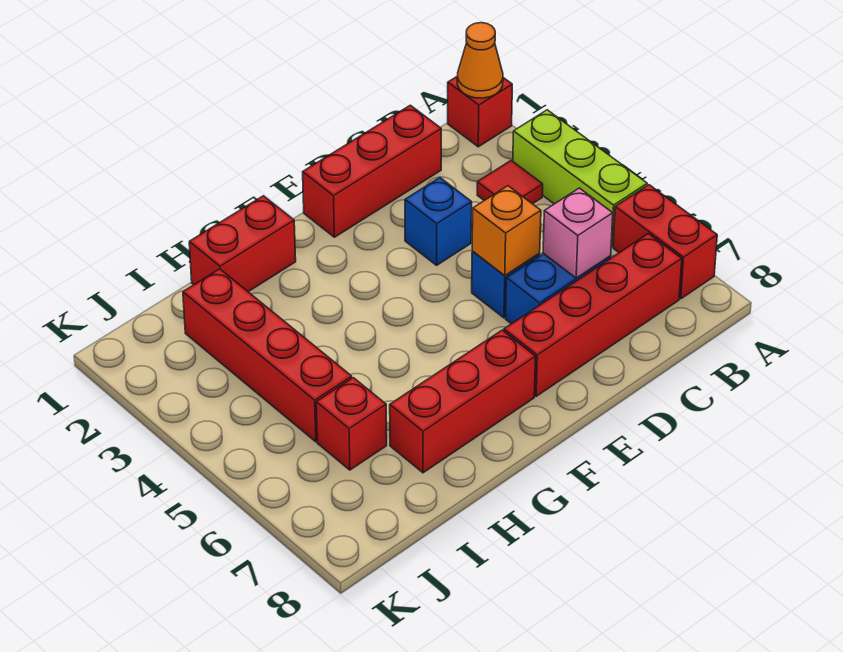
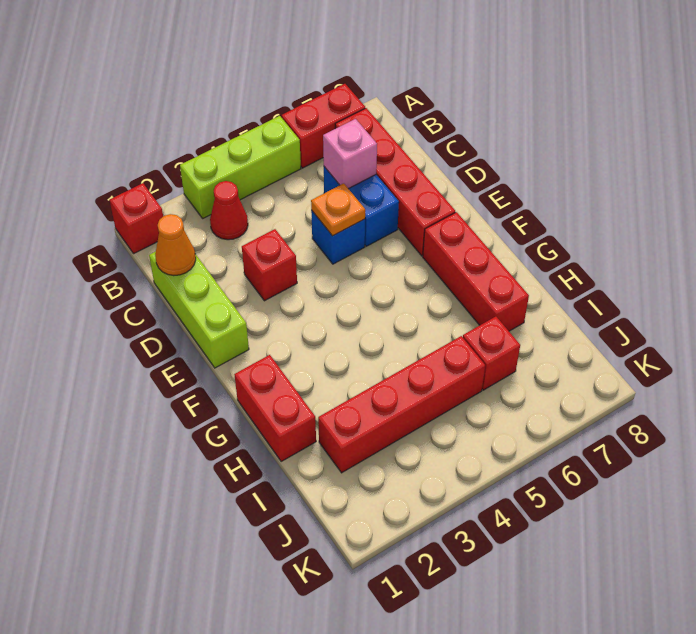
orange cone A1 level 2 -> orange cone C1 level 2
red tile B3 level 1 -> red cone B3 level 1
red brick C1:E1 level 1 -> lime brick C1:E1 level 1
blue brick D3 level 1 -> red brick D3 level 1
orange brick D5 level 2 -> orange plate D5 level 2

